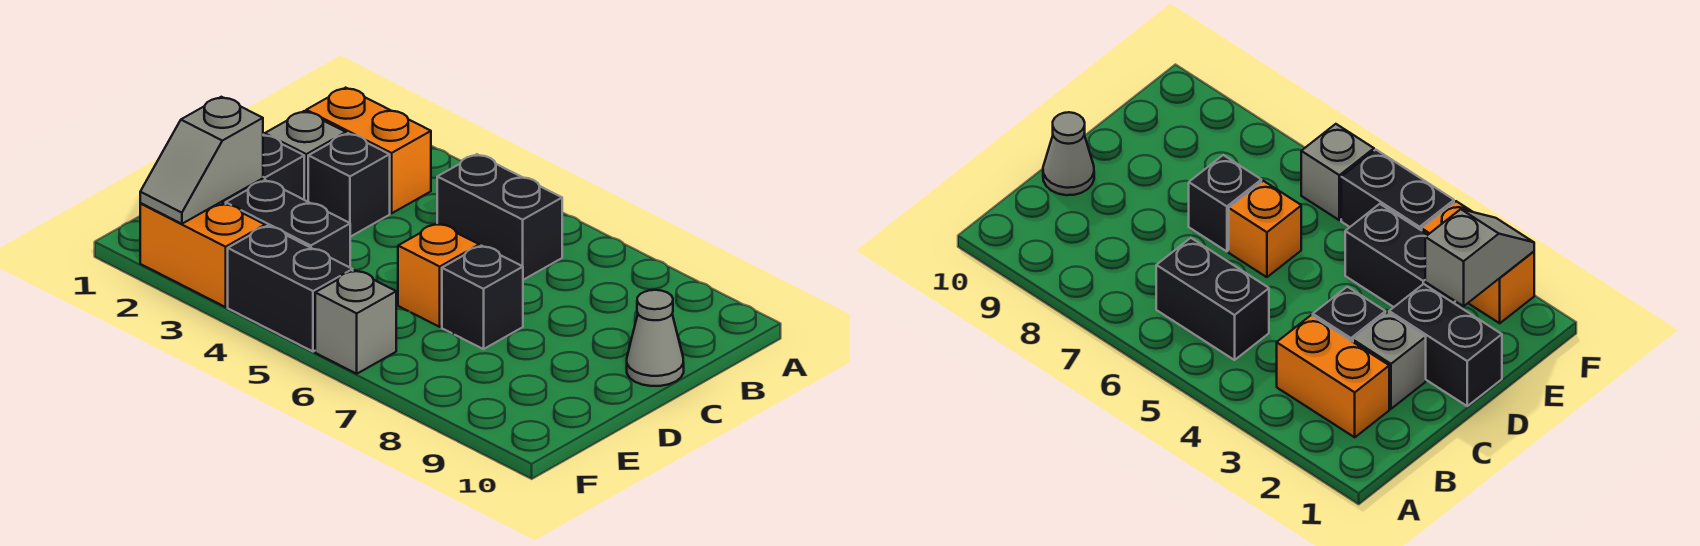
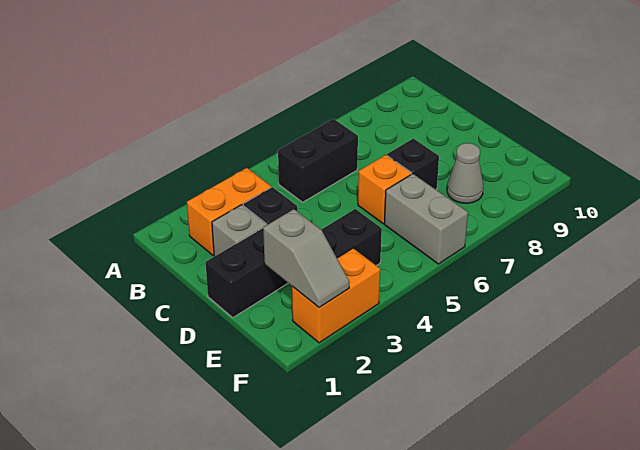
grey cone C10 level 1 -> grey cone E8 level 1
black brick F4:F5 level 1 -> none
grey brick F6 level 1 -> grey brick E6:F6 level 1

